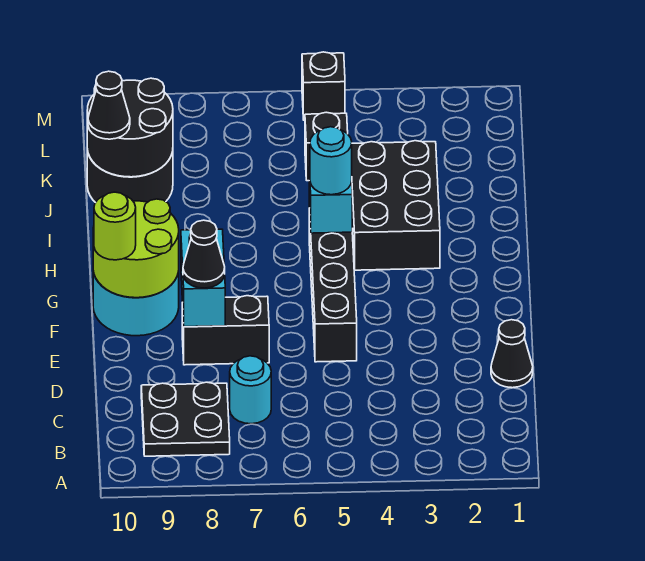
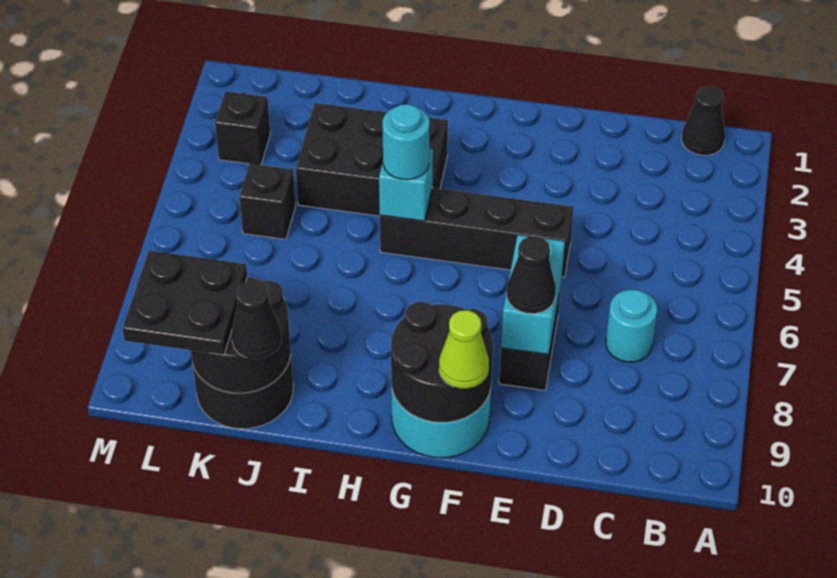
black plate B8:C9 level 1 -> black plate K9:L10 level 3
black cone D1 level 1 -> black cone B1 level 1
cyan brick E8:F8 level 2 -> cyan brick E7:E8 level 2
lime round brick F9:G10 level 2 -> black round brick F9:G10 level 2
lime round brick F10 level 3 -> lime cone F10 level 3
black brick M5 level 1 -> black brick L3 level 1

